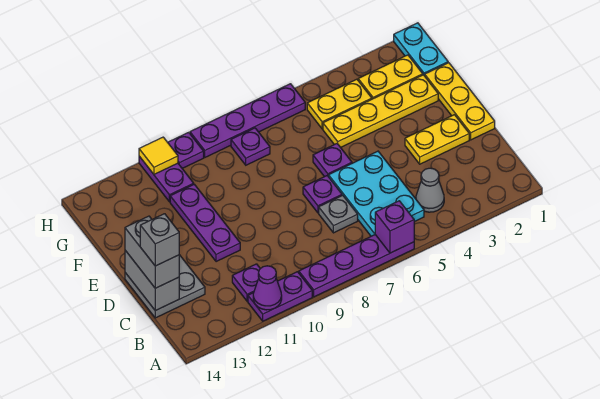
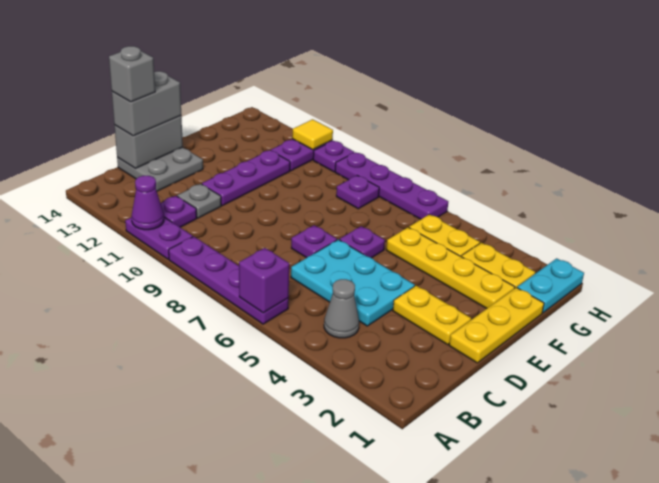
cyan plate B5:D6 level 1 -> cyan plate C4:D6 level 1
grey plate C7 level 1 -> grey plate C11 level 1

